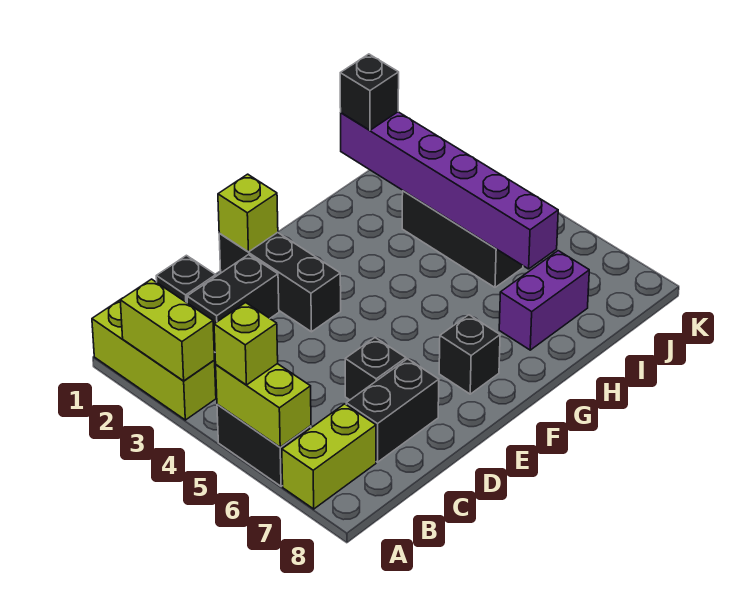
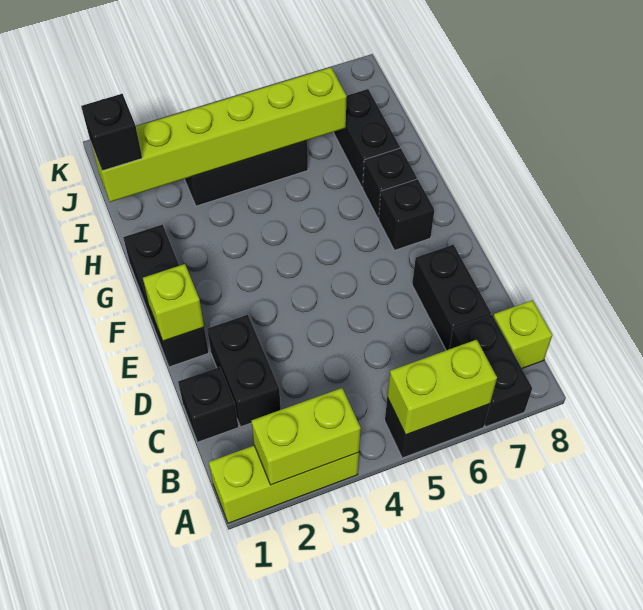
lime brick A5 level 3 -> lime brick B8 level 1
lime brick A7:B7 level 1 -> black brick A7:B7 level 1
black brick D6 level 1 -> black brick G7 level 1
black brick E1:E3 level 1 -> black brick E1:G1 level 1
purple brick H7:I7 level 1 -> black brick H7:I7 level 1
purple brick I1:I6 level 2 -> lime brick I1:I6 level 2

